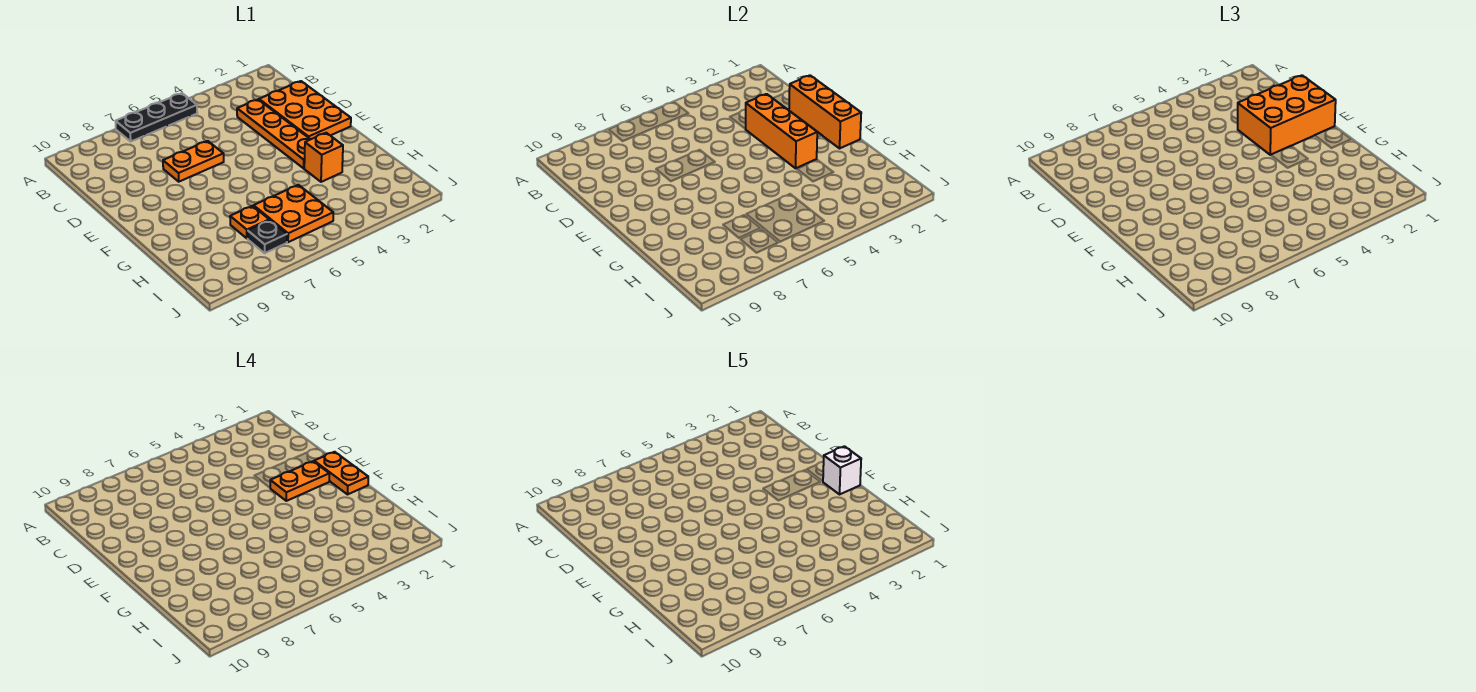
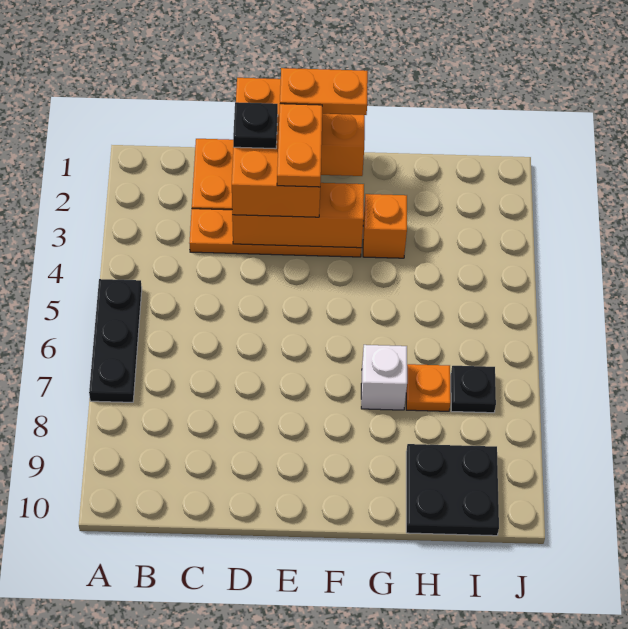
none -> black plate D2 level 4
orange plate D6:D7 level 1 -> none
white brick F1 level 5 -> white brick G7 level 1
orange plate H5:I6 level 1 -> none
none -> black plate H9:I10 level 1

